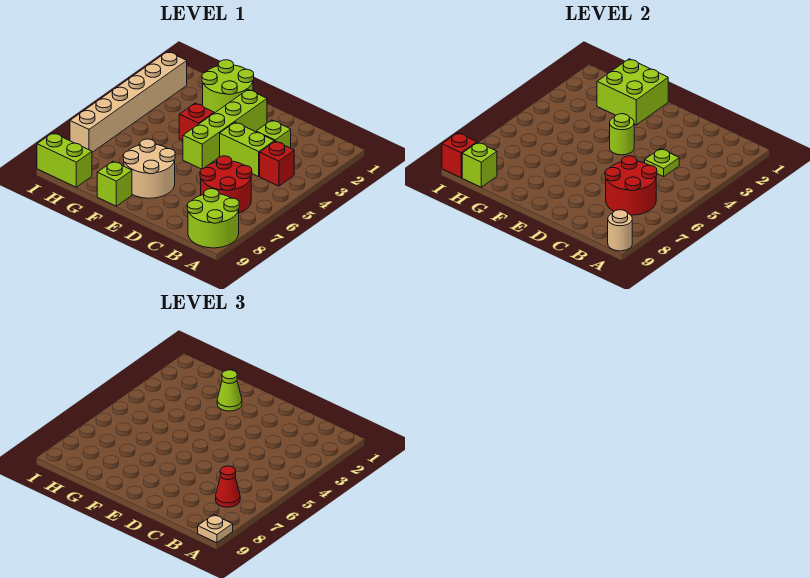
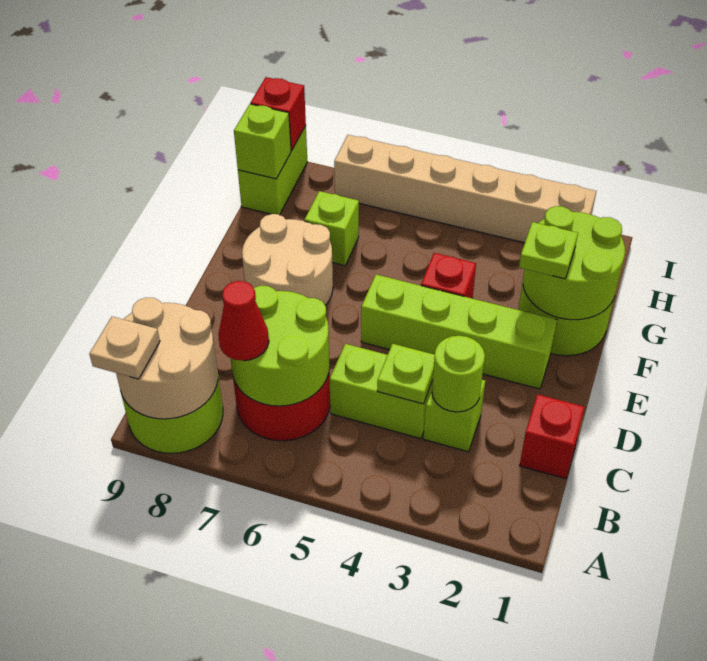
tan round brick A9 level 2 -> tan round brick A8:B9 level 2
red brick B4 level 1 -> red brick C1 level 1
red round brick B6:C7 level 2 -> lime round brick B6:C7 level 2
lime brick C4:D4 level 1 -> lime brick C4:C5 level 1
lime round brick E4 level 2 -> lime round brick C3 level 2
lime brick F1:G2 level 2 -> lime round brick F1:G2 level 2
lime cone F2 level 3 -> lime plate F2 level 3
lime brick F9 level 1 -> lime brick G7 level 1

